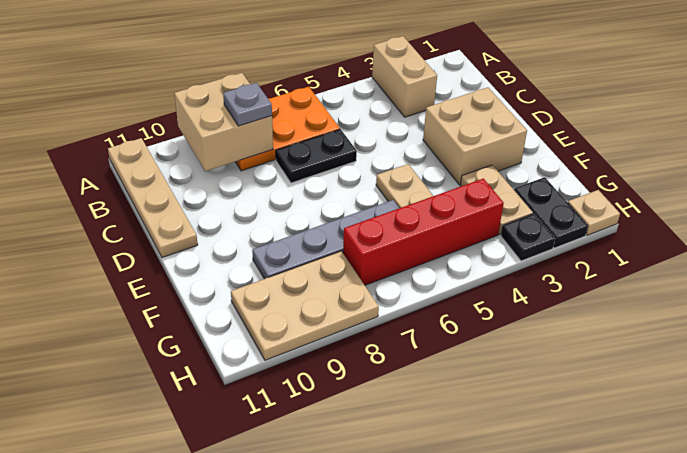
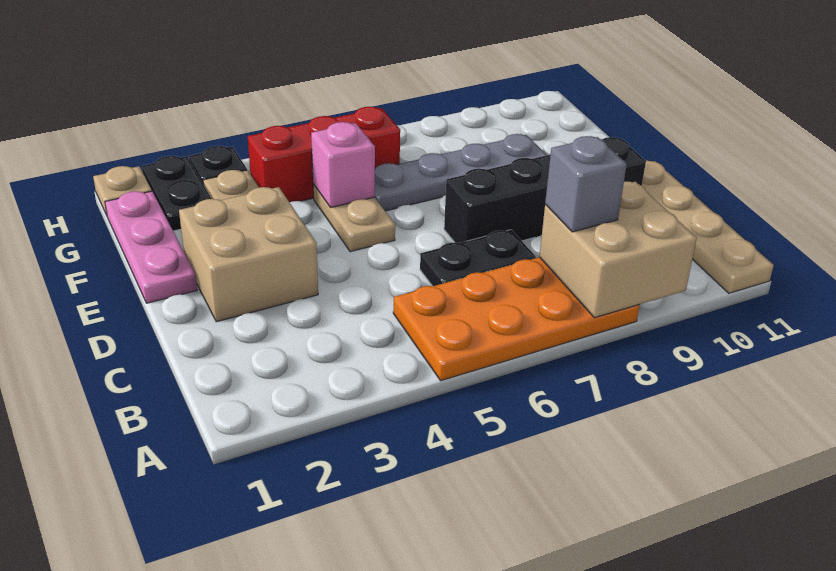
tan brick A3:B3 level 1 -> none
orange plate A6:B8 level 1 -> orange plate A5:B8 level 1
grey plate B8 level 3 -> grey brick B8 level 3
none -> black brick D7:D10 level 1
none -> pink plate E1:G1 level 1
none -> pink brick F5 level 2
red brick G4:G7 level 1 -> red brick G4:G6 level 1
tan plate G8:H10 level 1 -> none

